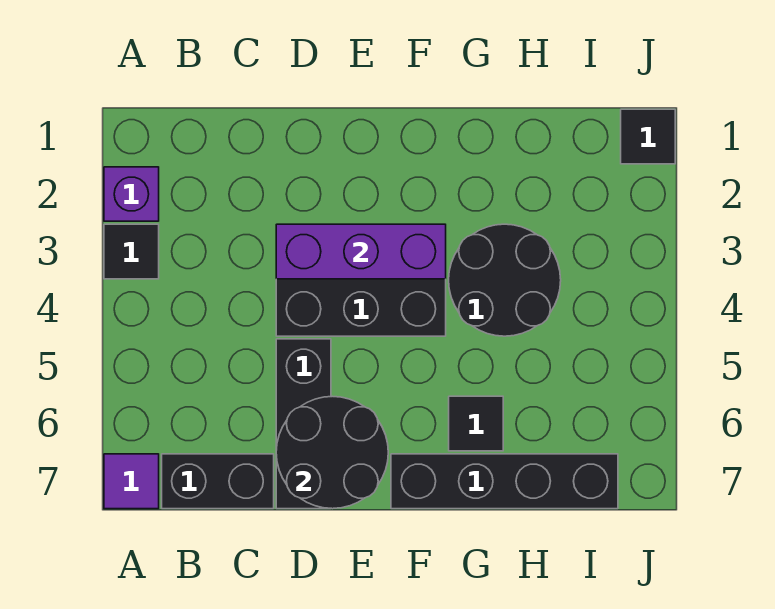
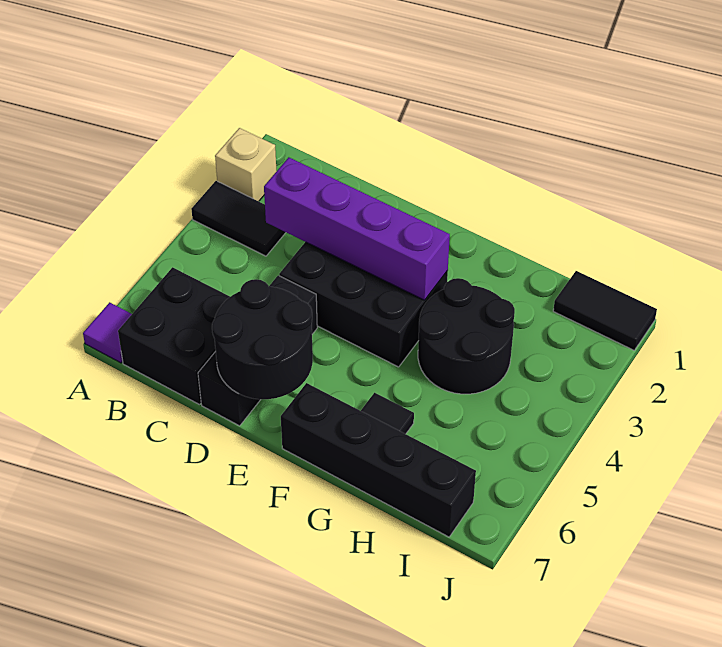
purple brick A2 level 1 -> tan brick A2 level 1
black tile A3 level 1 -> black tile A3:B3 level 1
black brick B7:C7 level 1 -> black brick B6:C7 level 1
purple brick D3:F3 level 2 -> purple brick C3:F3 level 2
black tile J1 level 1 -> black tile I1:J1 level 1

